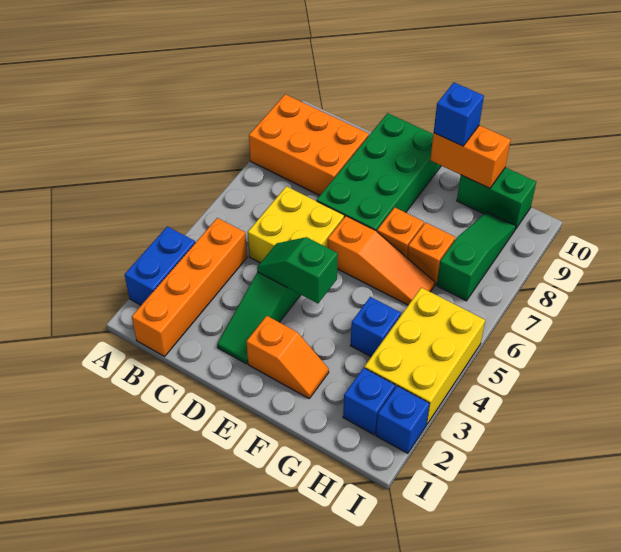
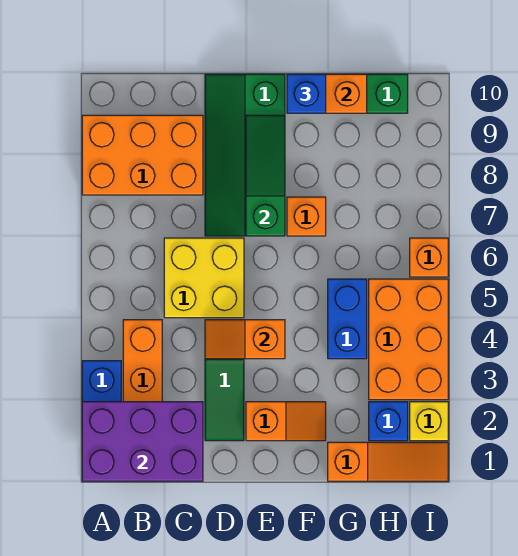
none -> purple brick A1:C2 level 2
green slope D4:E4 level 2 top E -> orange slope D4:E4 level 2 top E
green brick D7:E10 level 1 -> green slope D7:E10 level 1 top E
orange slope E6:G6 level 1 top E -> orange slope G1:I1 level 1 top G
blue brick G4 level 1 -> blue brick G4:G5 level 1
orange brick G7 level 1 -> orange brick I6 level 1
yellow brick H3:I5 level 1 -> orange brick H3:I5 level 1
green slope H7:H9 level 1 top 7 -> green slope E7:E9 level 2 top 7
blue brick I2 level 1 -> yellow brick I2 level 1

